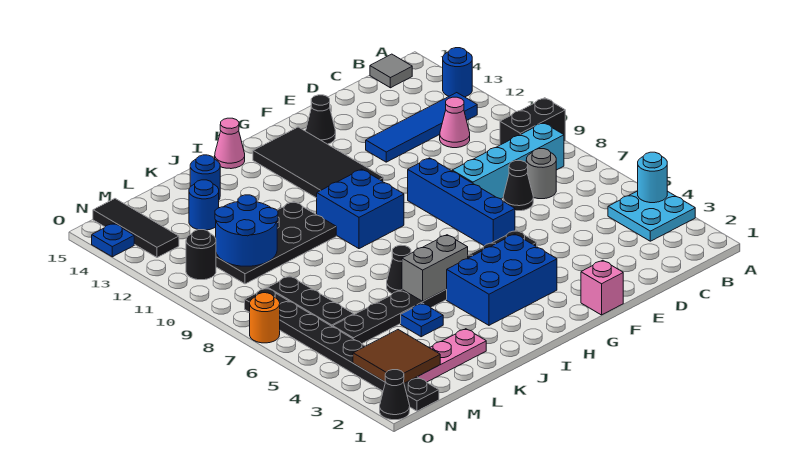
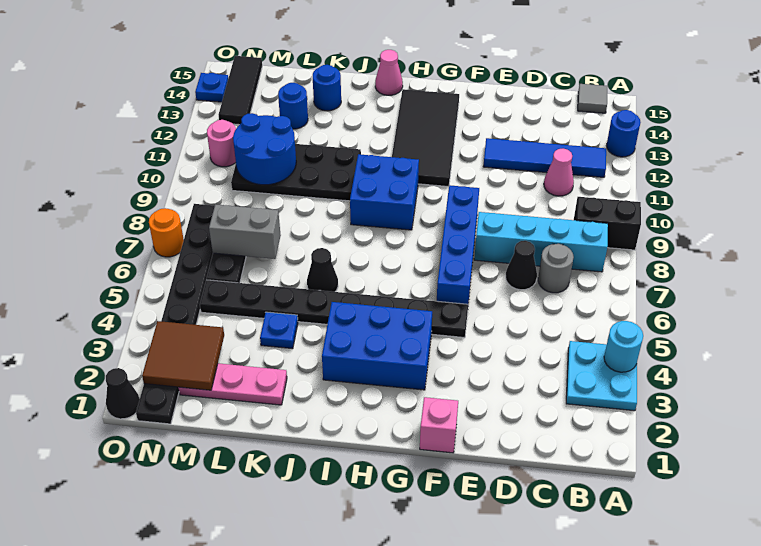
black cone F14 level 1 -> none
grey brick I5:J5 level 2 -> grey brick L7:M7 level 2
black round brick N11 level 1 -> pink round brick N11 level 1

